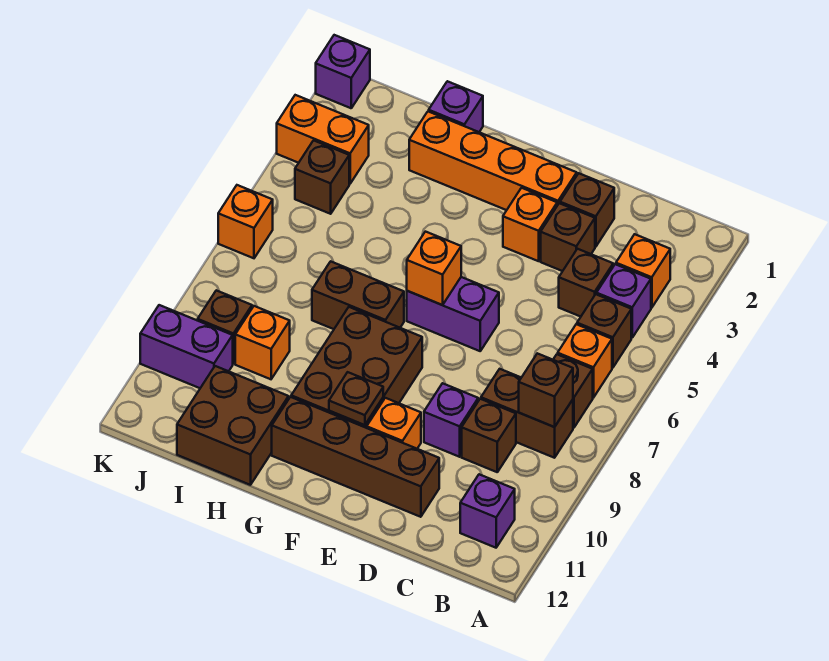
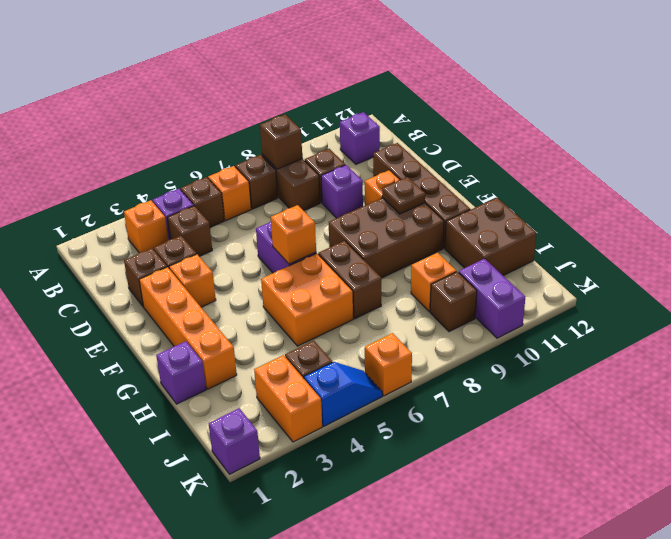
none -> orange brick G5:H6 level 1
none -> blue slope K4:K5 level 1 top 4

